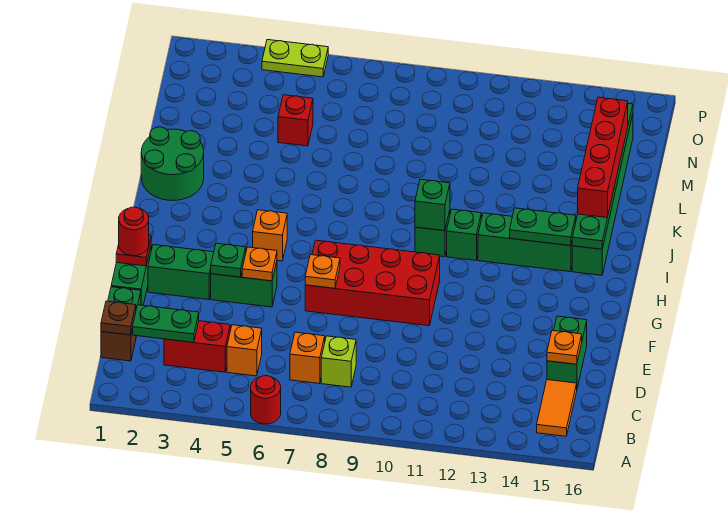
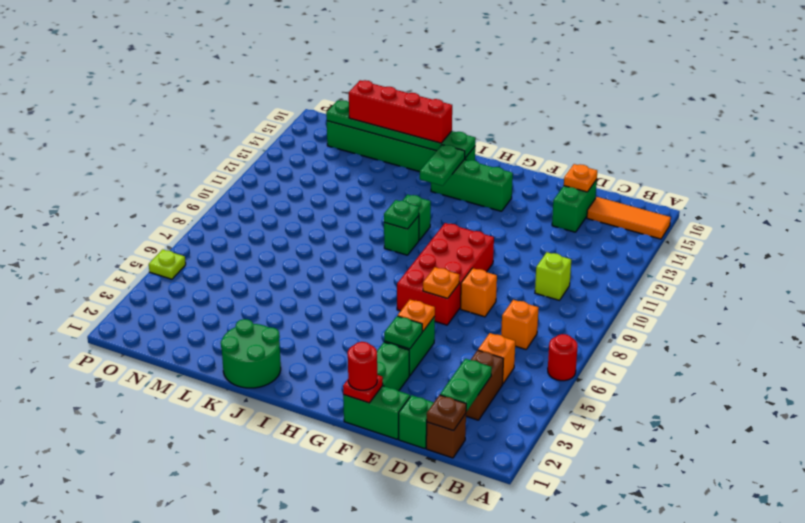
orange tile B15:C15 level 1 -> orange tile A15:C15 level 1
red brick C3:C4 level 1 -> brown brick C3:C4 level 1
lime brick C8 level 1 -> lime brick C10 level 1
green brick D15:E15 level 1 -> green brick D14:D15 level 1
orange brick H5 level 1 -> orange brick E8 level 1
green brick I10 level 2 -> green plate I10 level 2
green brick I12:I14 level 1 -> green brick G14:I14 level 1
red brick M5 level 1 -> none
lime plate P4:P5 level 1 -> lime plate P5 level 1

